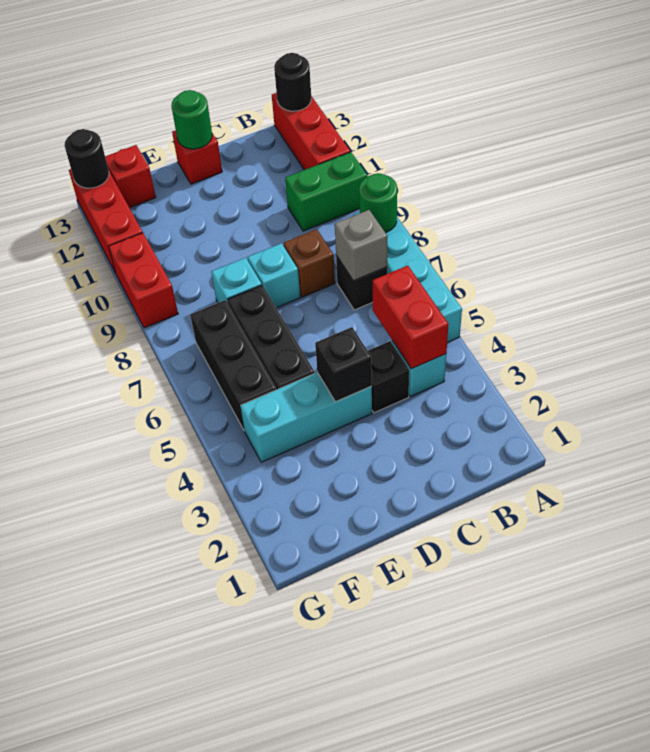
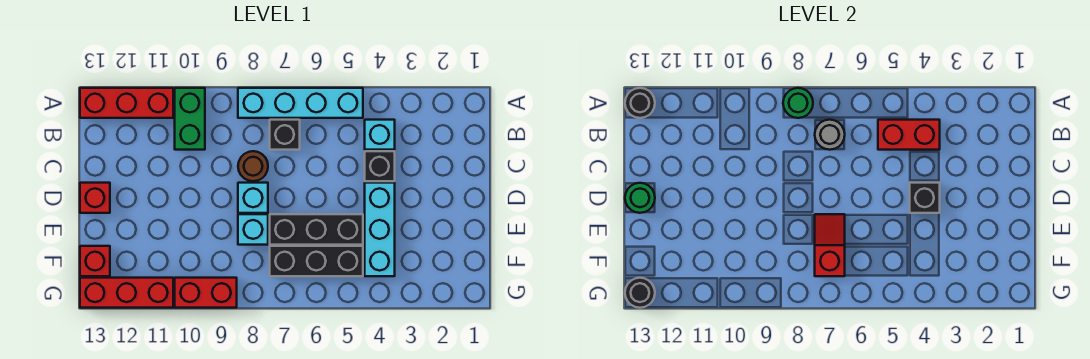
grey brick B7 level 2 -> grey round brick B7 level 2
brown brick C8 level 1 -> brown round brick C8 level 1
none -> red slope E7:F7 level 2 top F

